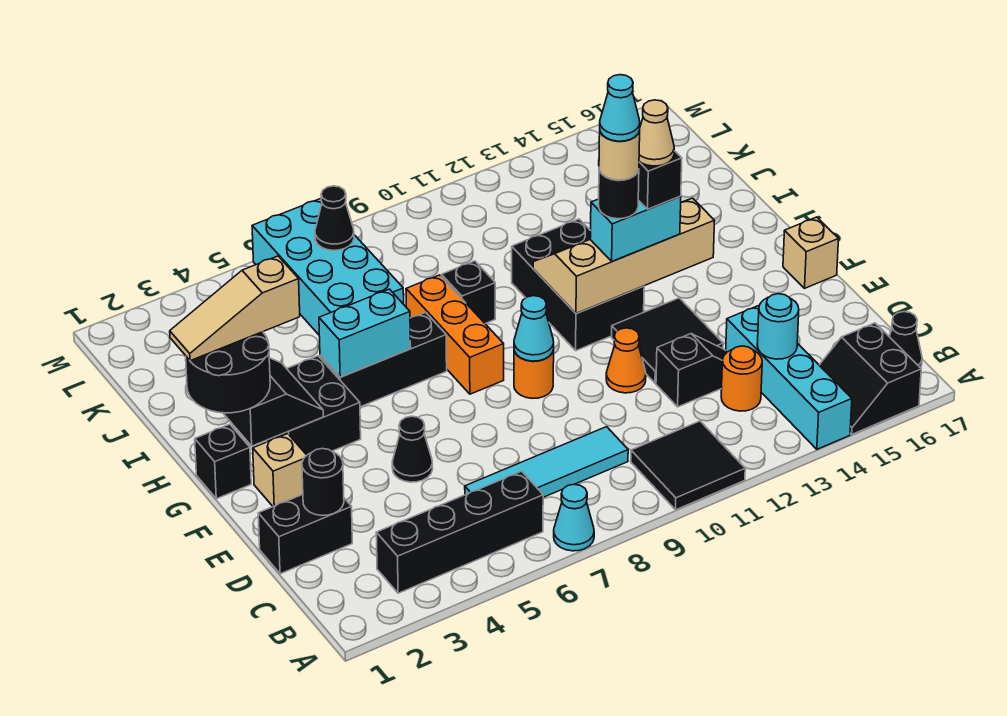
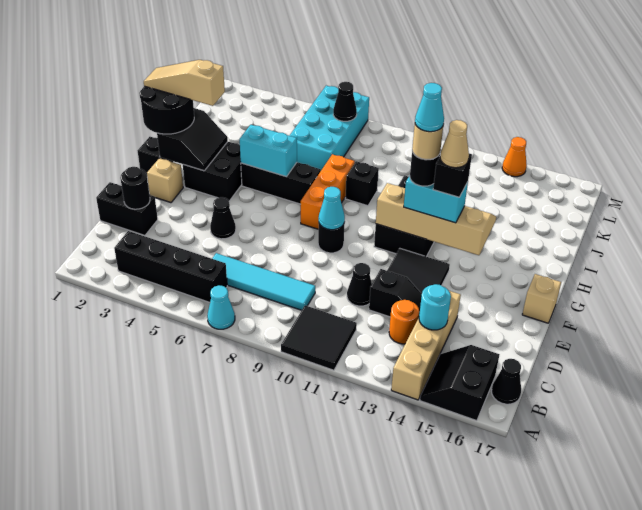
cyan brick A14:D14 level 1 -> tan brick A14:D14 level 1
none -> black cone D11 level 1
orange cone E11 level 1 -> orange cone M14 level 1
orange round brick F9 level 1 -> black round brick F9 level 1

